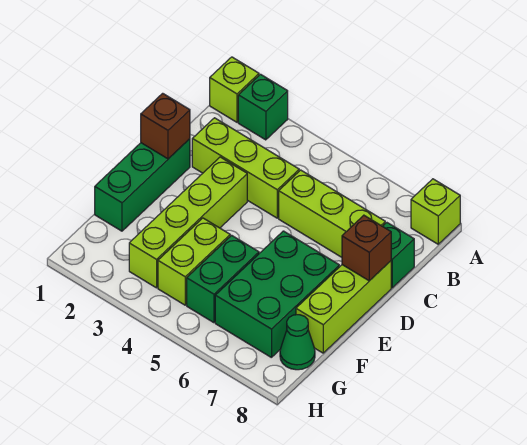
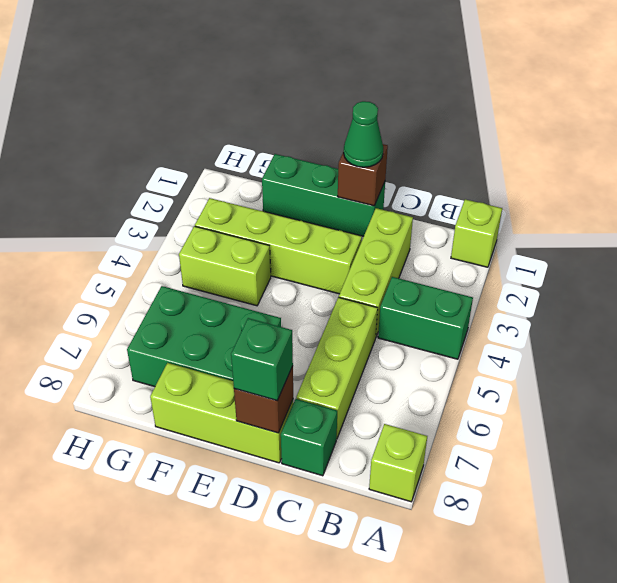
green brick A2 level 1 -> green brick D8 level 3
green brick F5:G5 level 1 -> green brick A4:B4 level 1
green cone G8 level 1 -> green cone D1 level 3

